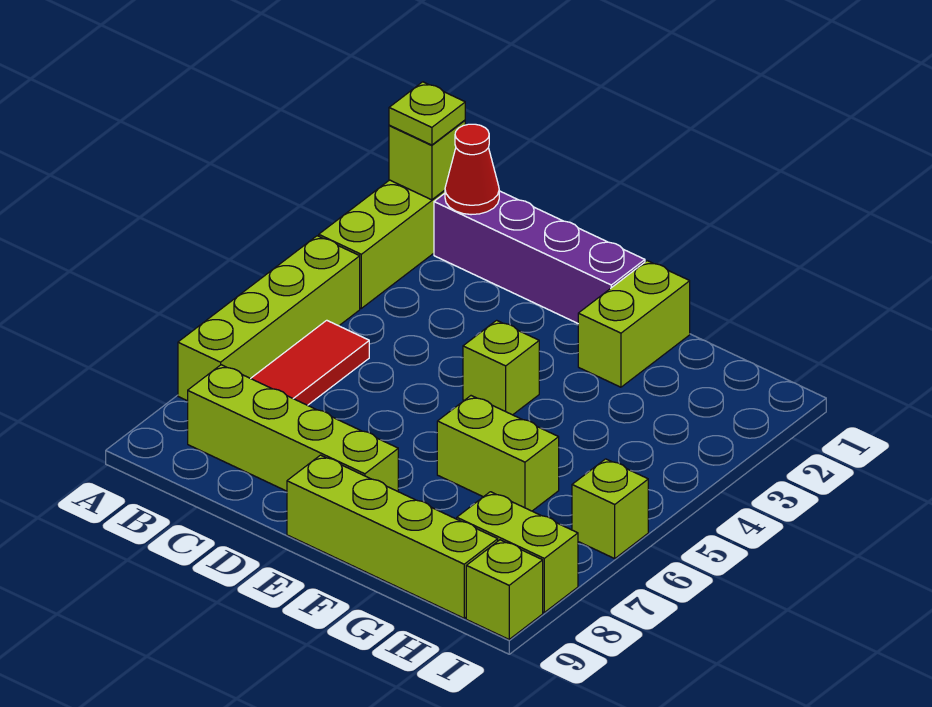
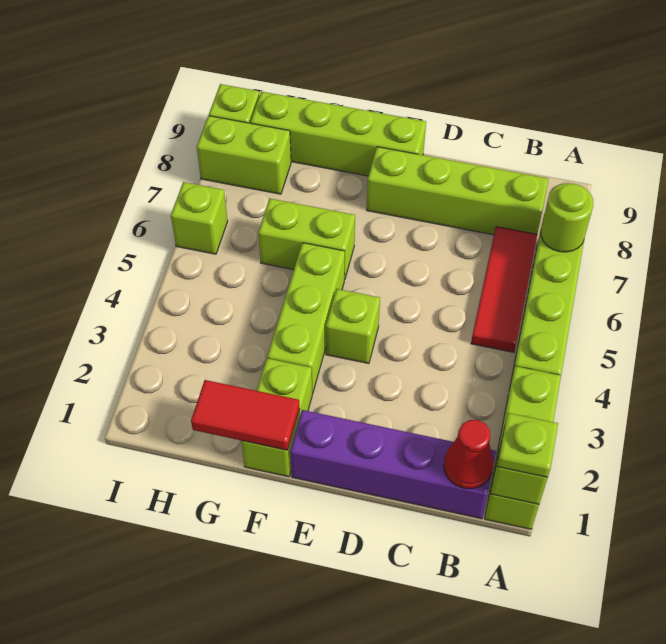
none -> lime round brick A7 level 2
none -> red tile F1:G1 level 2
none -> lime brick F3:F5 level 1

